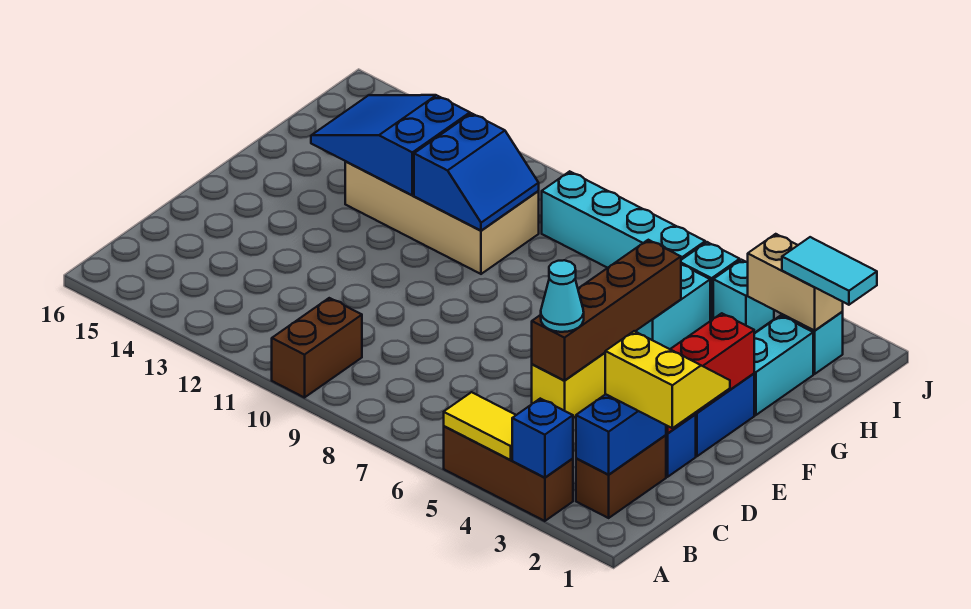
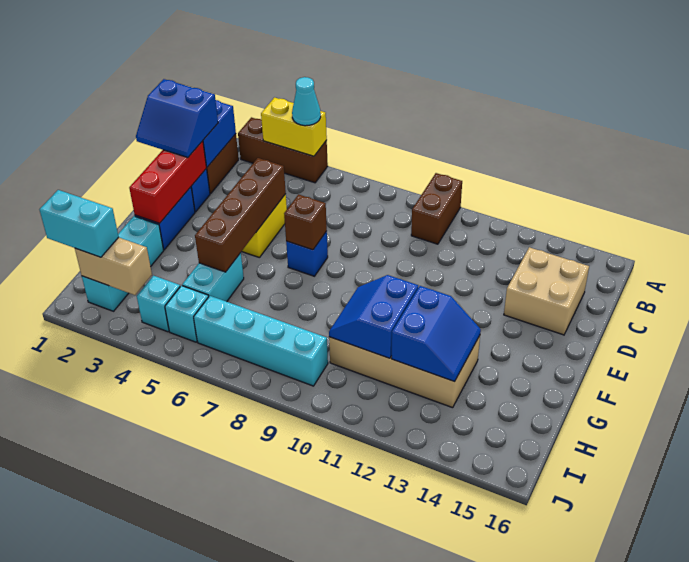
blue brick A3 level 2 -> blue brick E7 level 1
yellow tile A4:A5 level 2 -> yellow brick A4:A5 level 2
yellow slope C1:D2 level 3 top C -> blue slope C1:D2 level 3 top C
none -> tan brick C14:D15 level 1
cyan cone D5 level 3 -> cyan cone A5 level 3
none -> brown brick E7 level 2
blue slope G12:H14 level 2 top 12 -> blue slope G12:H13 level 2 top 12
cyan tile I1:I2 level 3 -> cyan brick I1:I2 level 3

